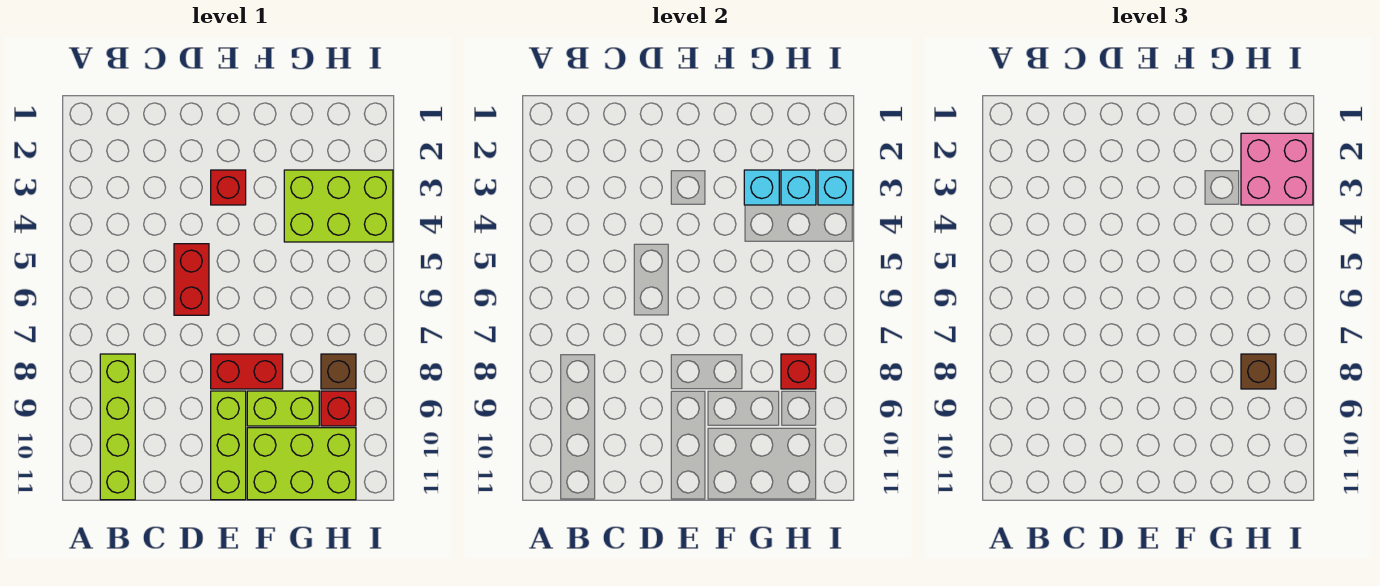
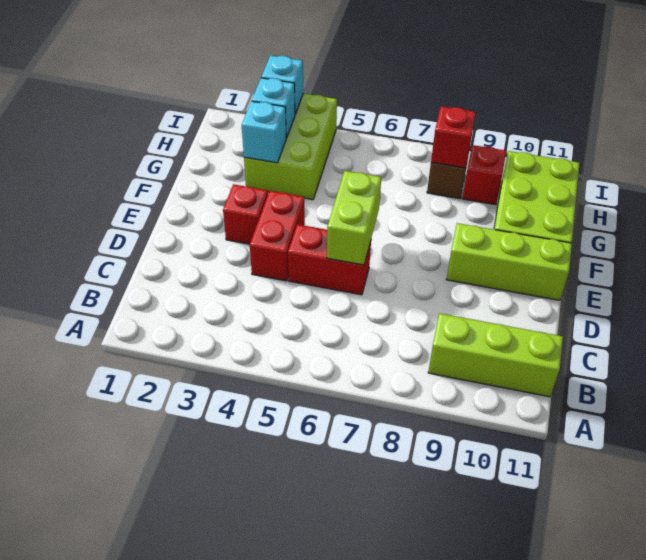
lime brick B8:B11 level 1 -> lime brick B9:B11 level 1
red brick E8:F8 level 1 -> red brick D4:E4 level 1
lime brick F9:G9 level 1 -> lime brick D6:E6 level 2
pink brick H2:I3 level 3 -> none
brown brick H8 level 3 -> none

